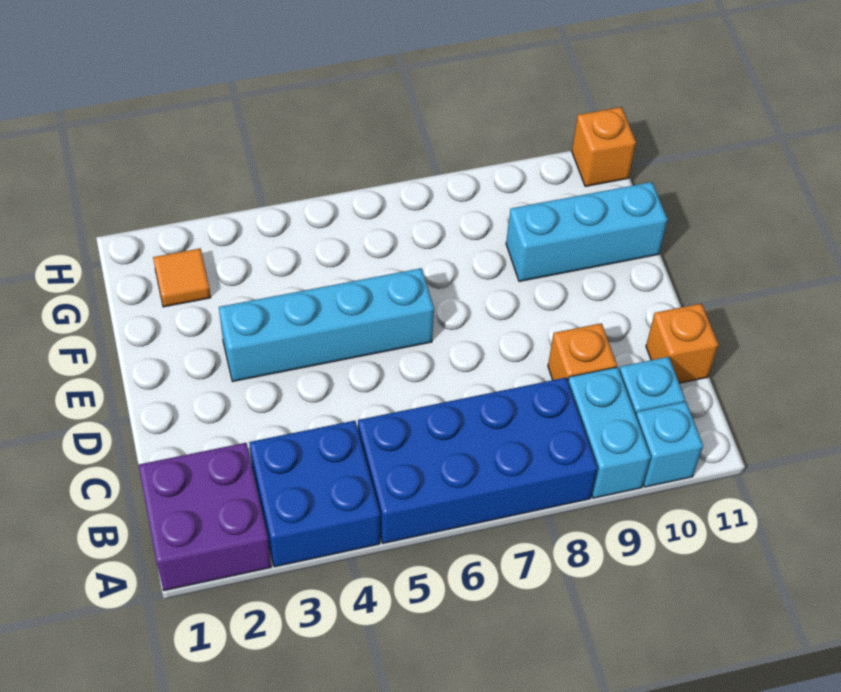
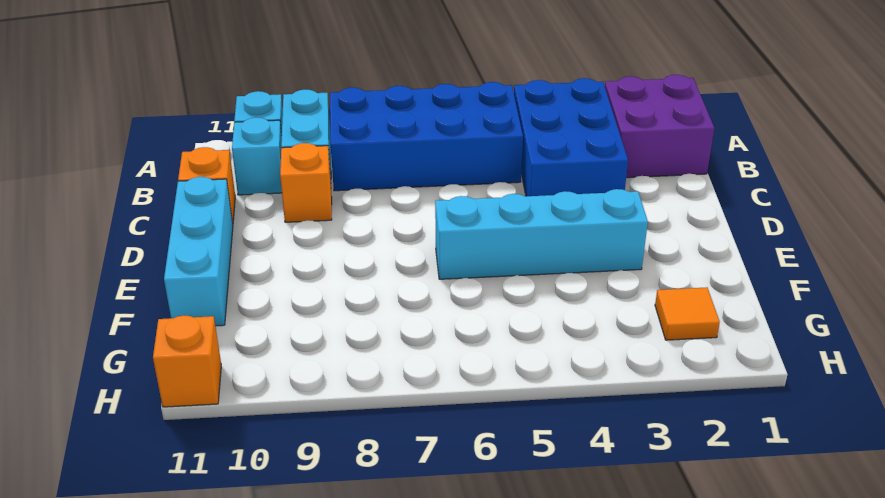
blue brick A3:B4 level 1 -> blue brick A3:C4 level 1
cyan brick F9:F11 level 1 -> cyan brick D11:F11 level 1

